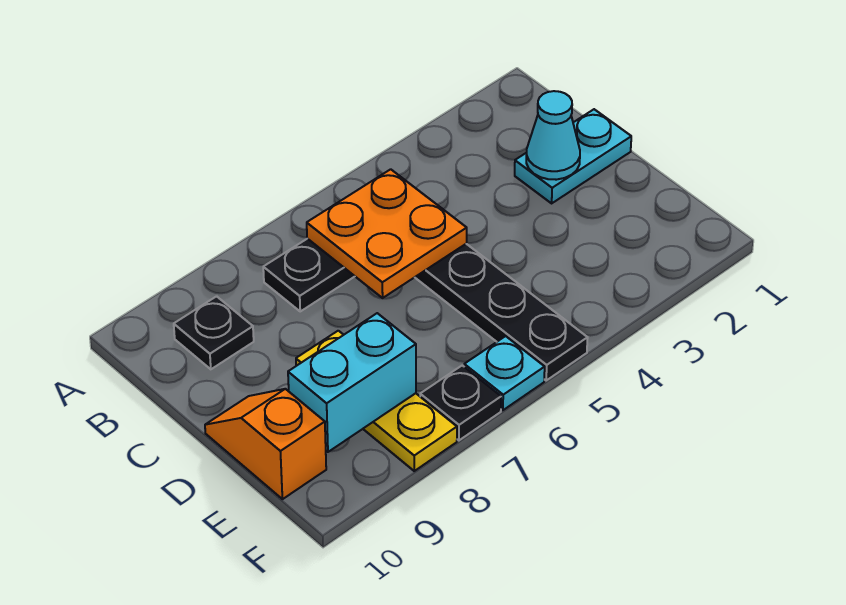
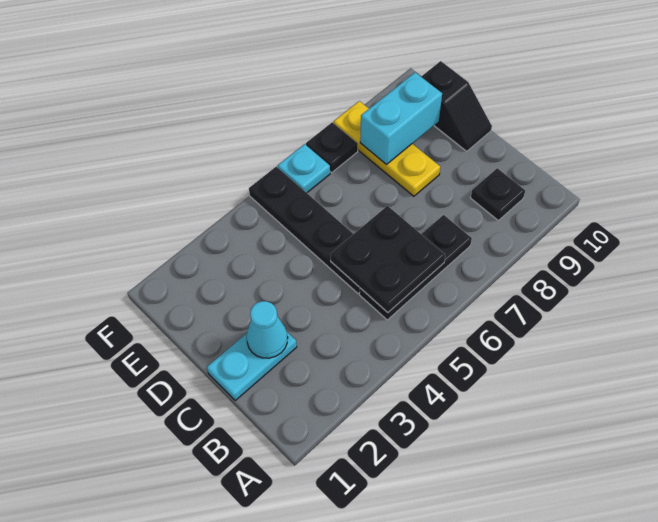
orange plate B5:C6 level 2 -> black plate B5:C6 level 2
orange slope D10:E10 level 1 top E -> black slope D10:E10 level 1 top E

